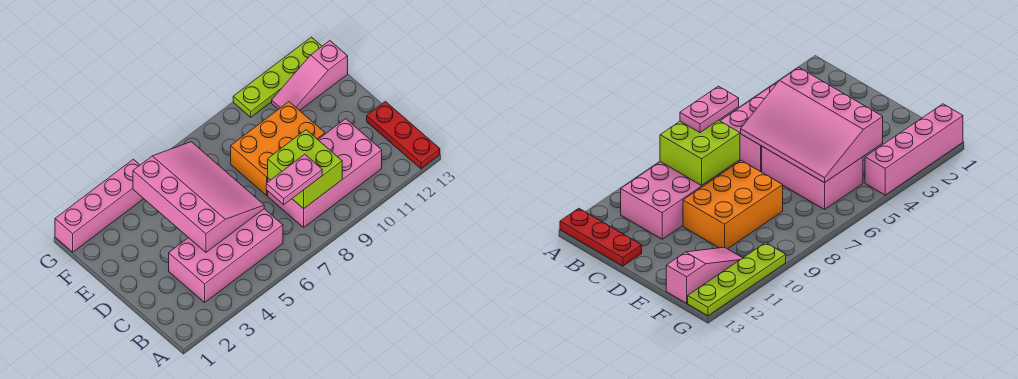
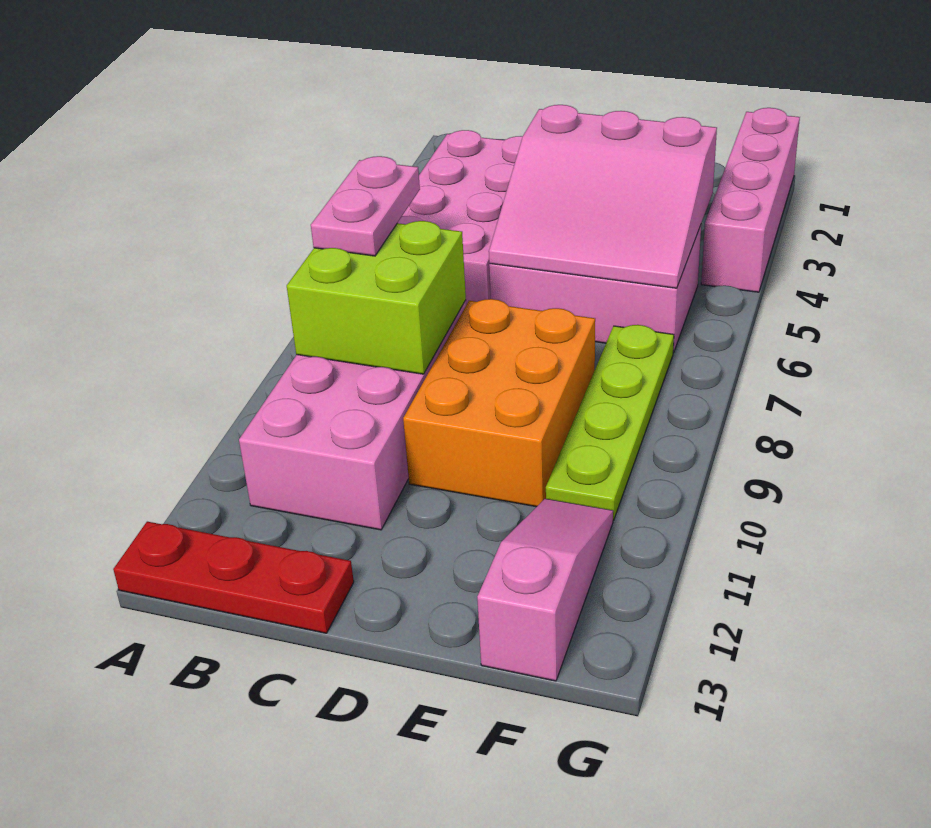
pink slope C4:F6 level 2 top 4 -> pink slope D4:F6 level 2 top 4
lime plate G10:G13 level 1 -> lime plate F7:F10 level 1

